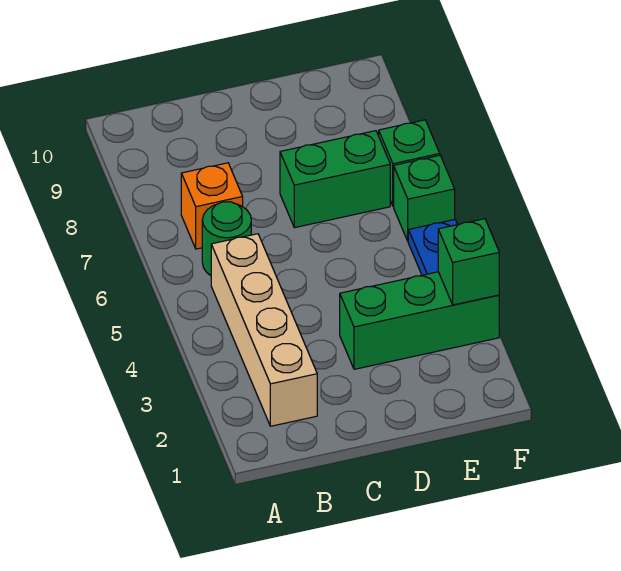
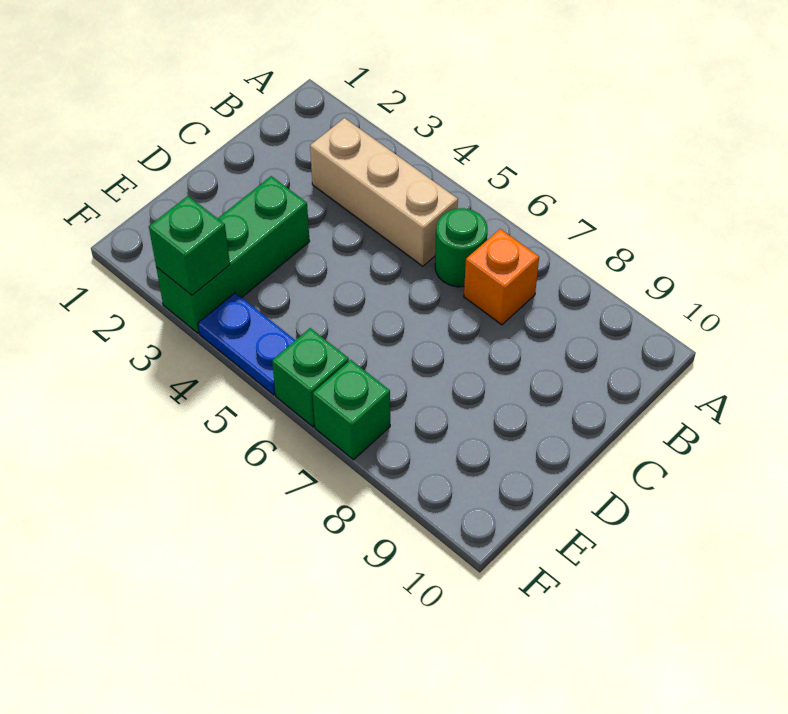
tan brick B2:B5 level 1 -> tan brick B3:B5 level 1
green brick D7:E7 level 1 -> none

